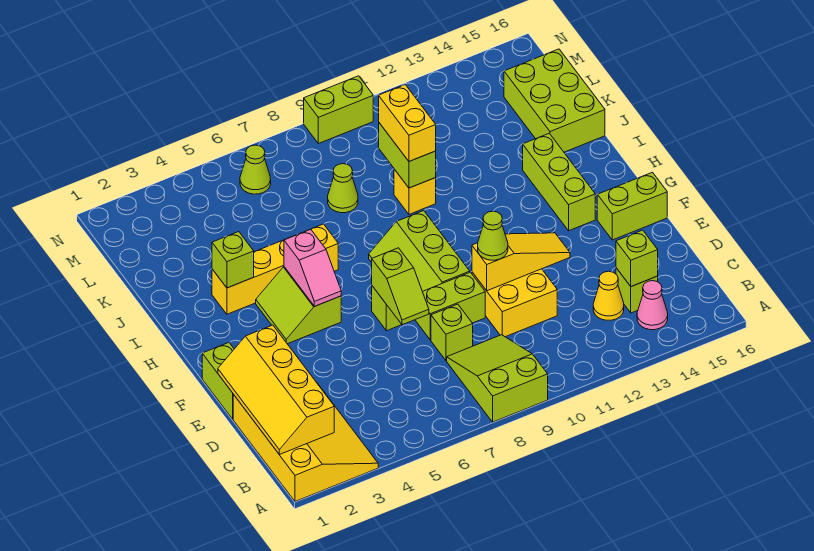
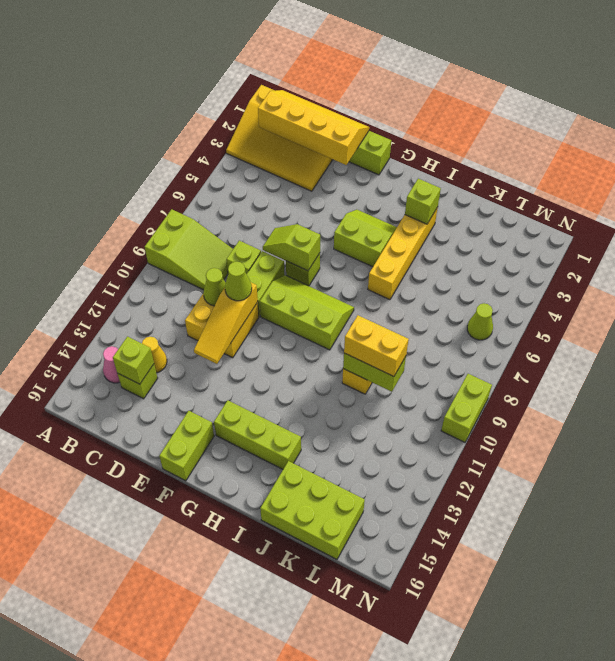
pink slope G5:H5 level 2 top H -> none
lime cone K8 level 1 -> lime cone D10 level 2

